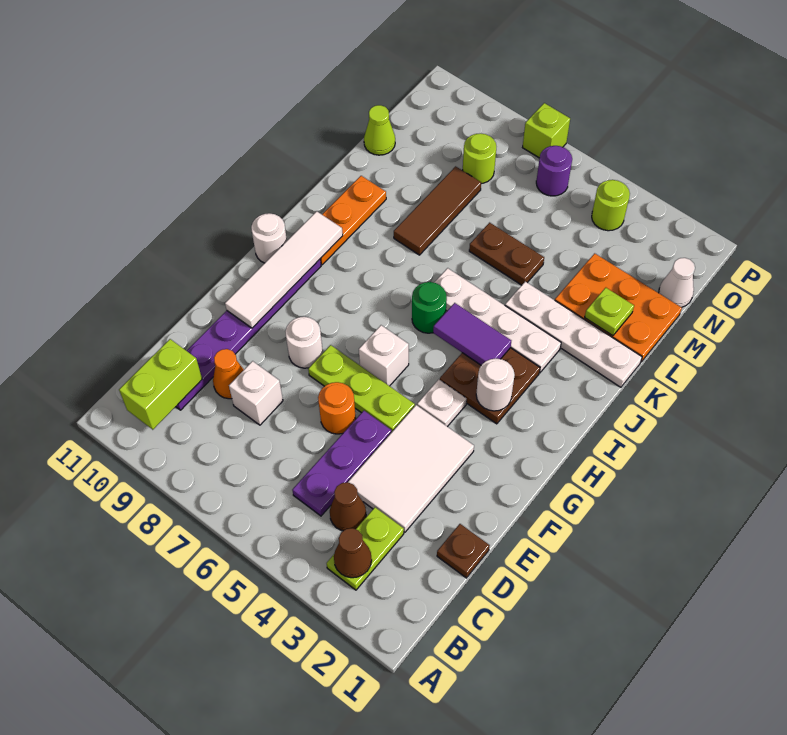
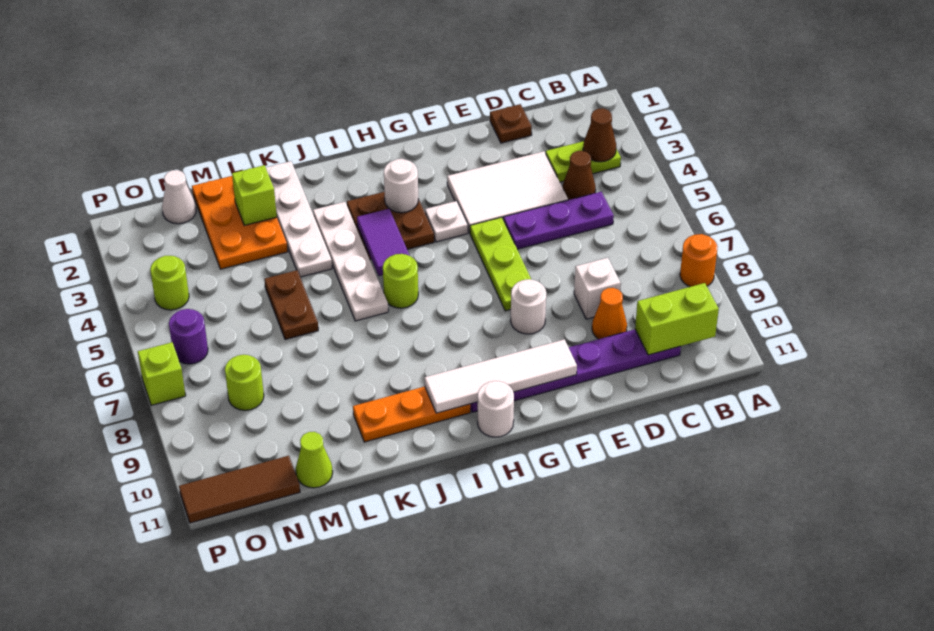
orange round brick E6 level 1 -> orange round brick A8 level 1
white brick G6 level 1 -> none
green round brick I6 level 1 -> lime round brick I6 level 1
brown tile K8:M8 level 1 -> brown tile N11:P11 level 1
lime plate L2 level 2 -> lime brick L2 level 2

